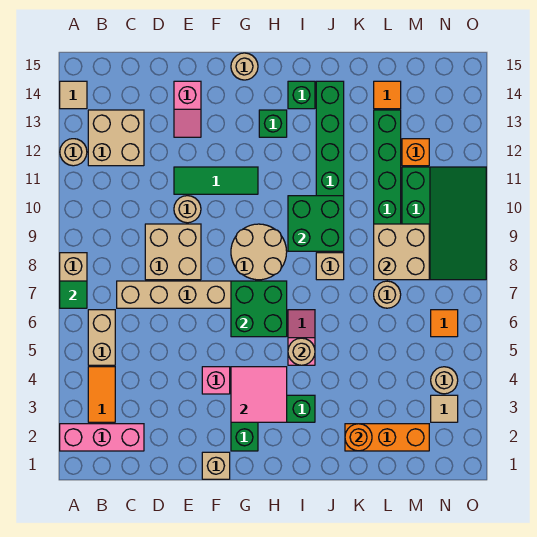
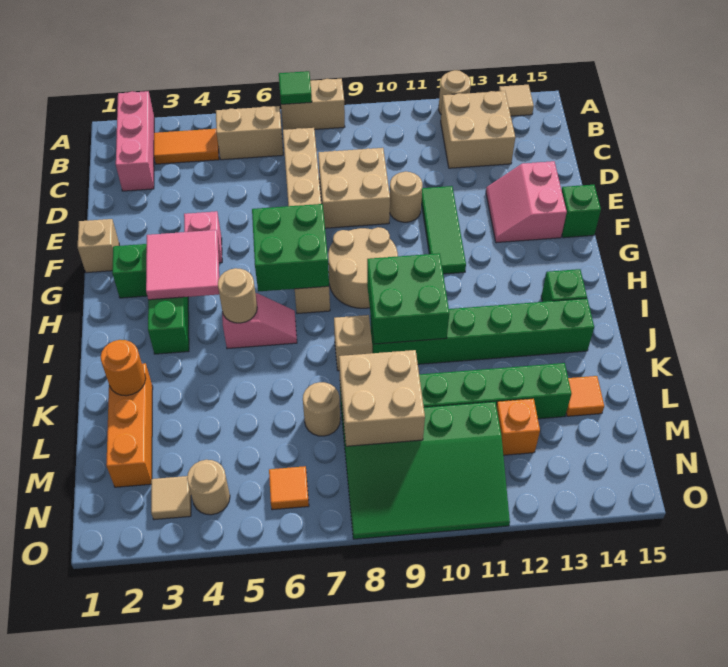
pink slope E13:E14 level 1 top 14 -> pink slope E13:F14 level 1 top 14
tan round brick G15 level 1 -> none
green brick H13 level 1 -> green brick F15 level 1

